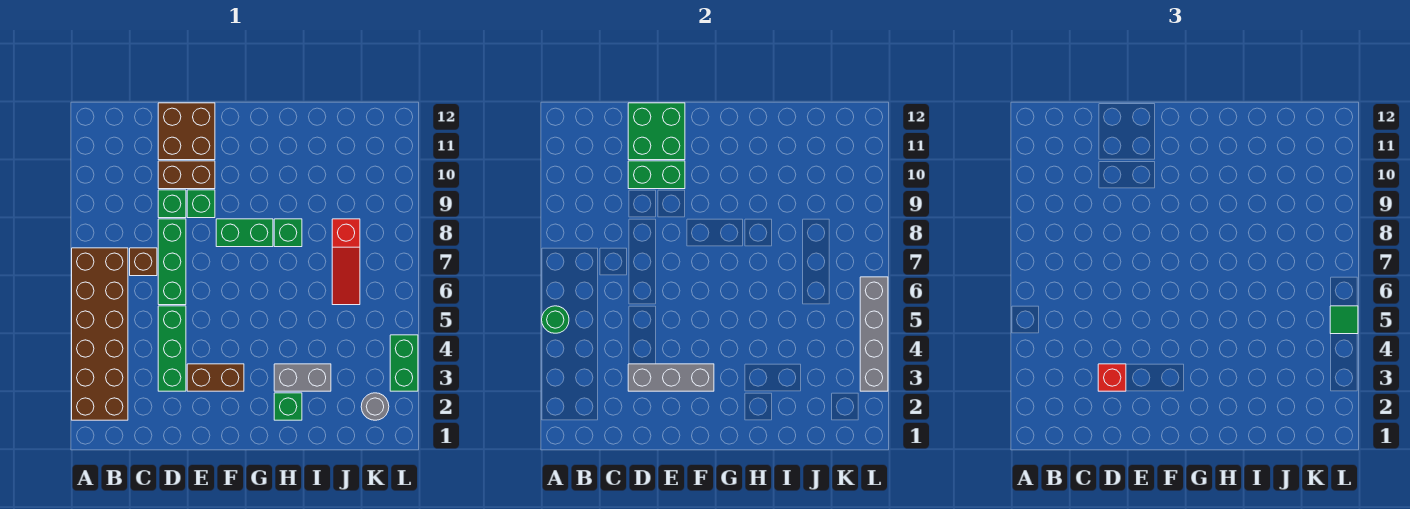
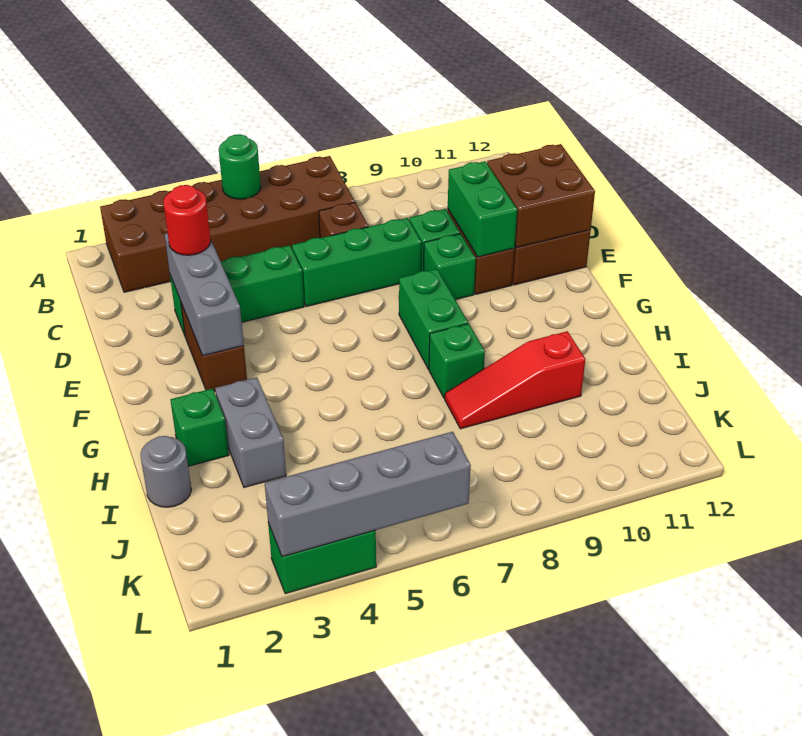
red brick D3 level 3 -> red round brick D3 level 3
green brick D11:E12 level 2 -> brown brick D11:E12 level 2
red slope J6:J8 level 1 top 8 -> red slope I8:I10 level 1 top 10
grey round brick K2 level 1 -> grey round brick I1 level 1
green tile L5 level 3 -> none

